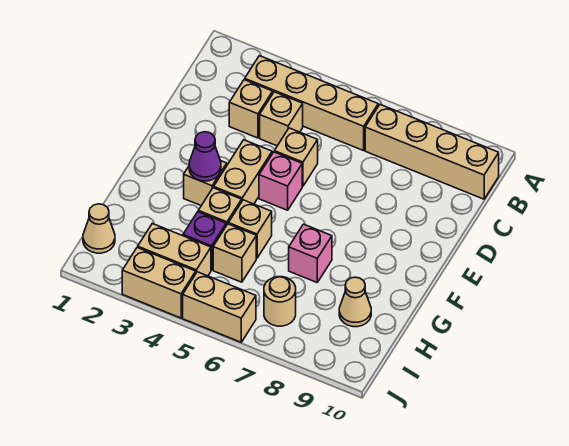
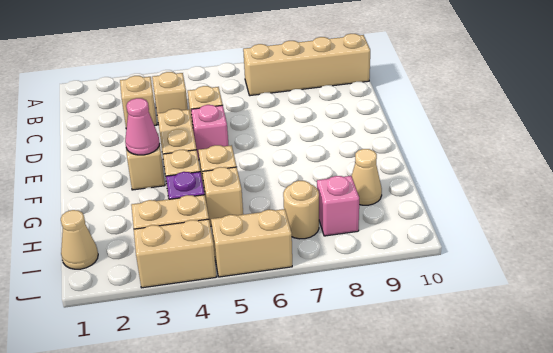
tan brick B3:B6 level 1 -> none
purple cone F3 level 2 -> pink cone F3 level 2
pink brick G7 level 1 -> pink brick I8 level 1

